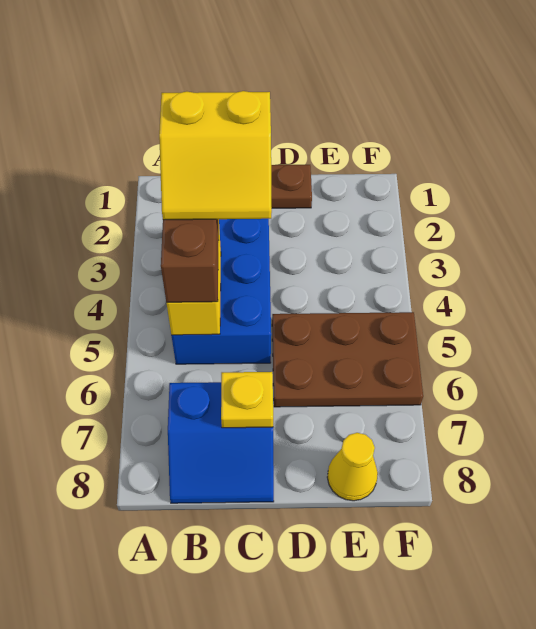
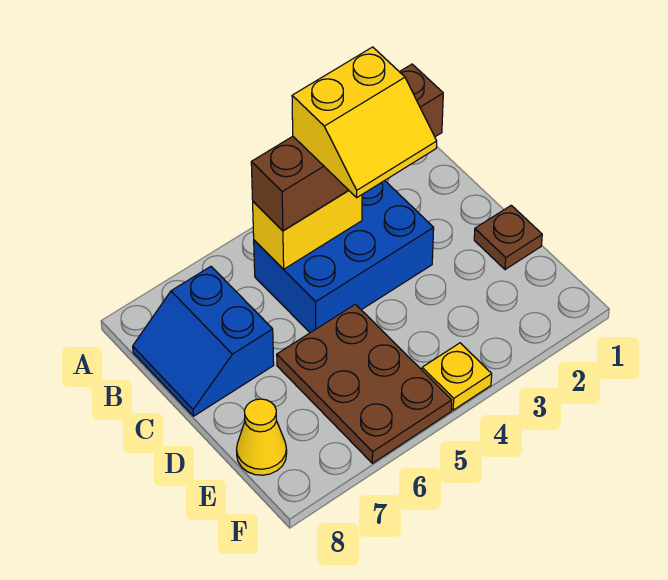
yellow slope B3:C4 level 4 top 3 -> yellow slope B3:C4 level 4 top B
yellow plate C7 level 2 -> yellow plate F4 level 1

